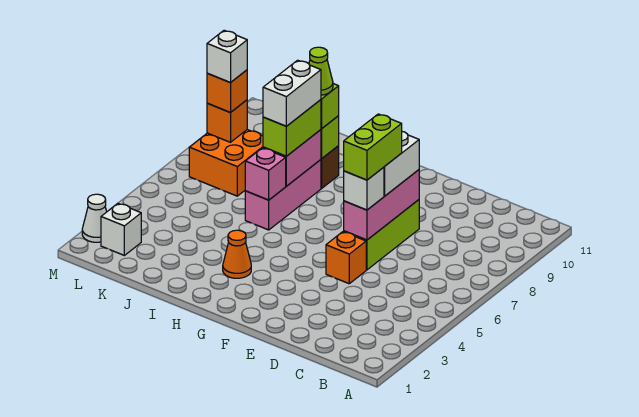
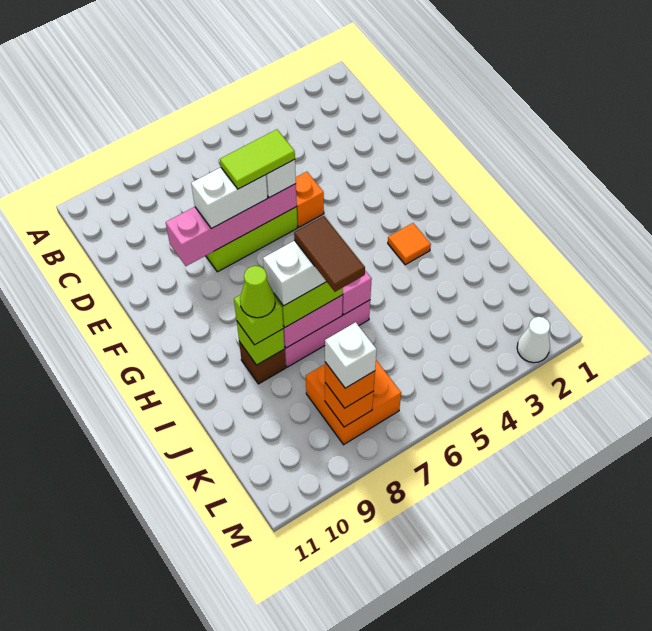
pink brick E6:E8 level 2 -> pink brick E6:E9 level 2
lime brick E6:E7 level 4 -> lime tile E6:E7 level 4
orange cone H3 level 1 -> orange tile H3 level 1
none -> brown tile I7:J7 level 5
white brick L2 level 1 -> none

